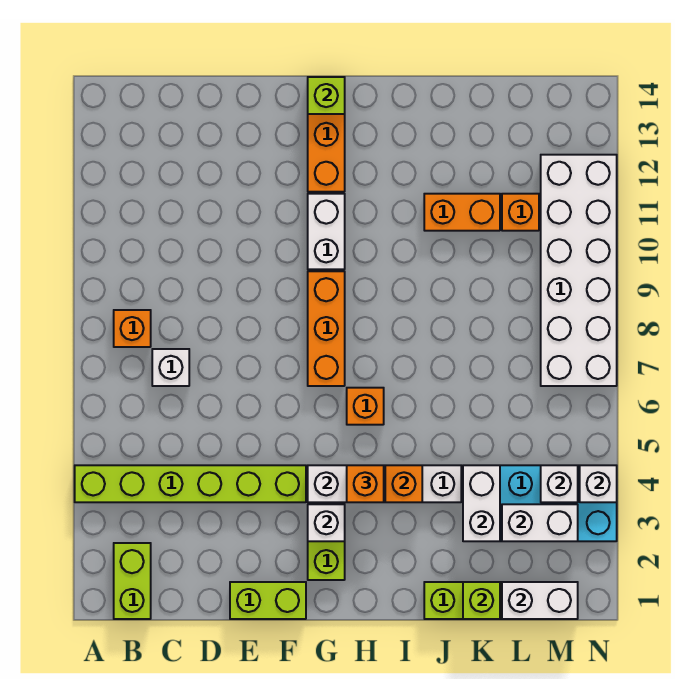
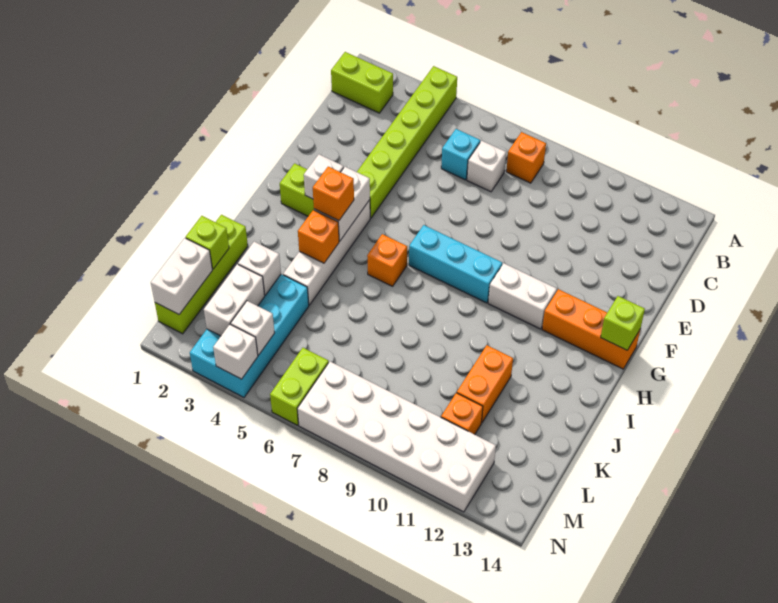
none -> cyan brick C6 level 1
lime brick E1:F1 level 1 -> lime brick M6:N6 level 1
orange brick G7:G9 level 1 -> cyan brick G7:G9 level 1
white brick K3:K4 level 2 -> white brick K3 level 2

